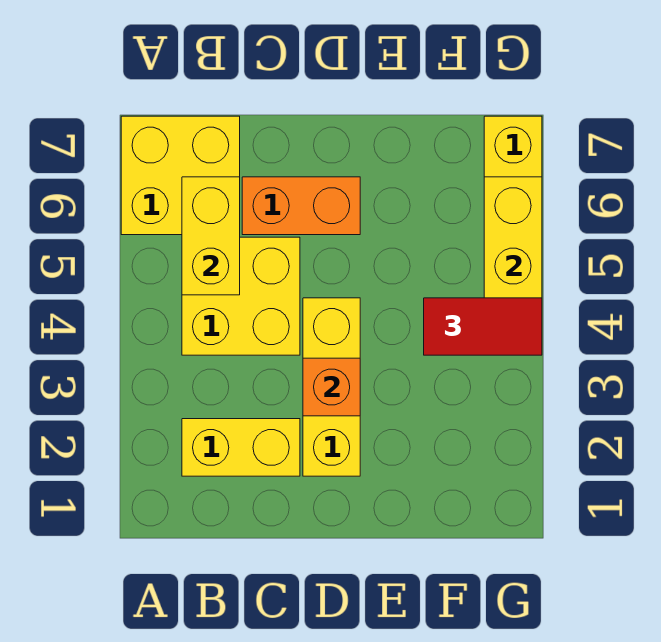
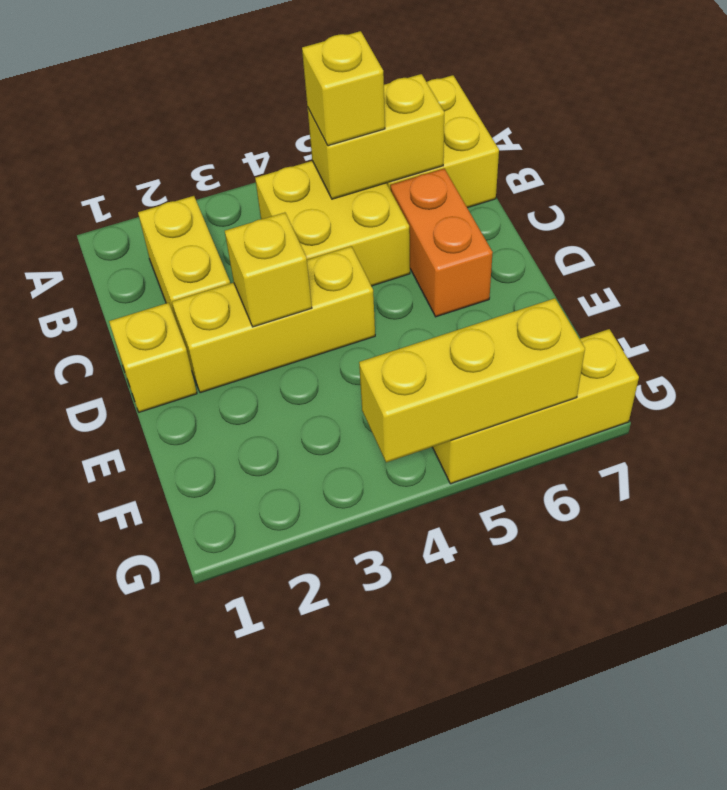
none -> yellow brick B5 level 3
none -> yellow brick D1 level 1
orange brick D3 level 2 -> yellow brick D3 level 2
red tile F4:G4 level 3 -> none

